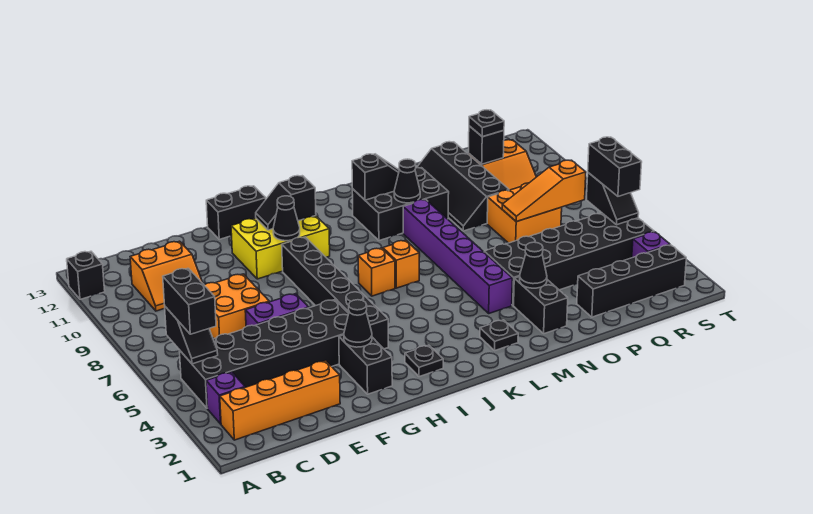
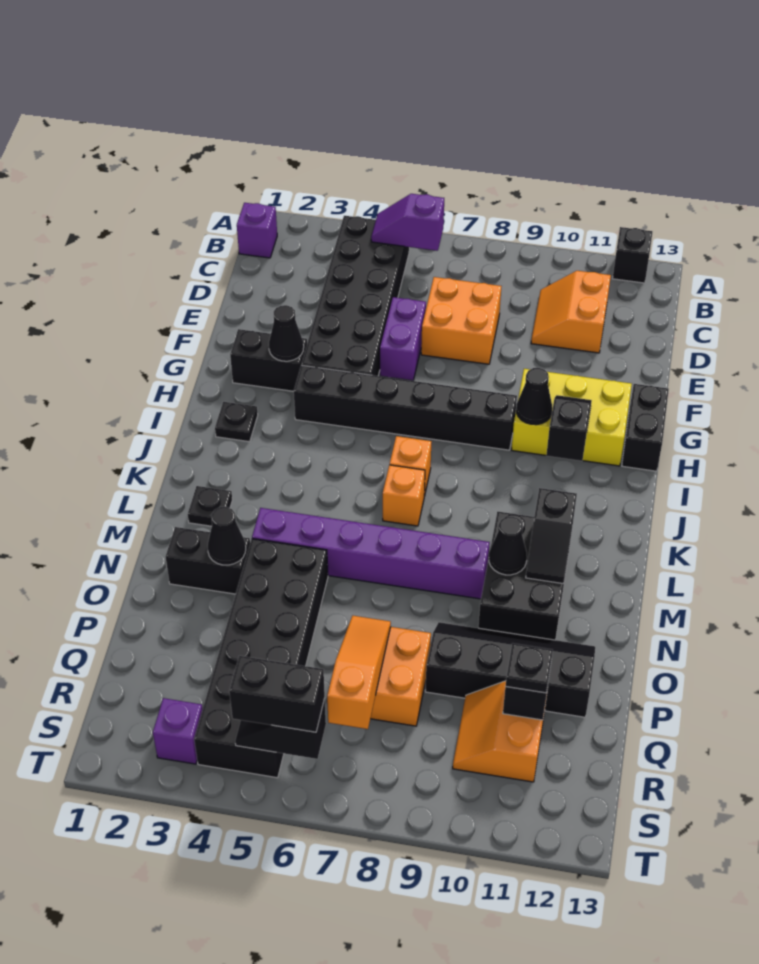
orange brick B2:E2 level 1 -> none
purple brick B3 level 1 -> purple brick B1 level 1
black slope B5:B6 level 2 top 6 -> purple slope B5:B6 level 2 top 6
black brick B5:B6 level 3 -> none
yellow brick G10:I11 level 1 -> yellow brick G10:H12 level 1
black brick P2:S2 level 1 -> none

